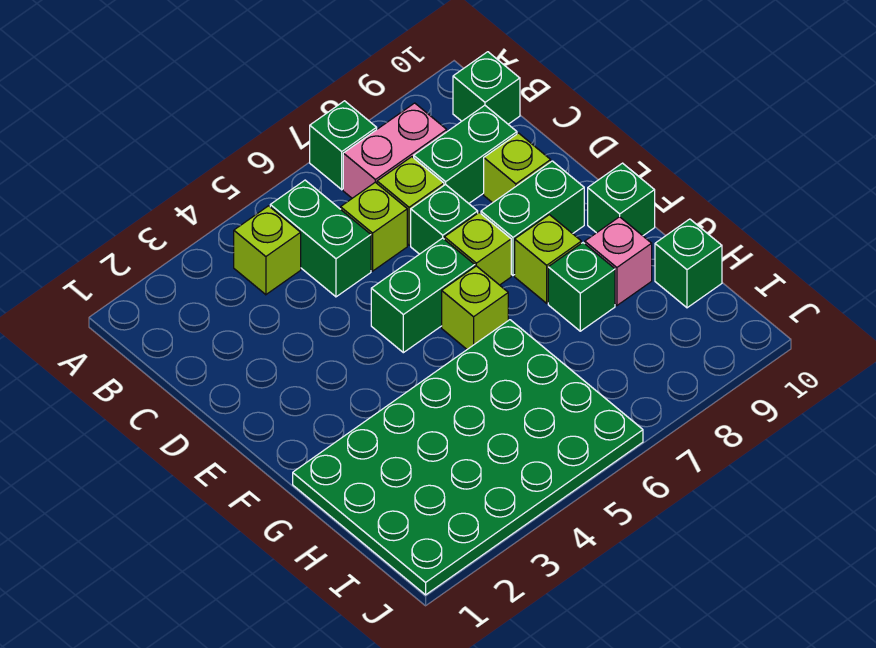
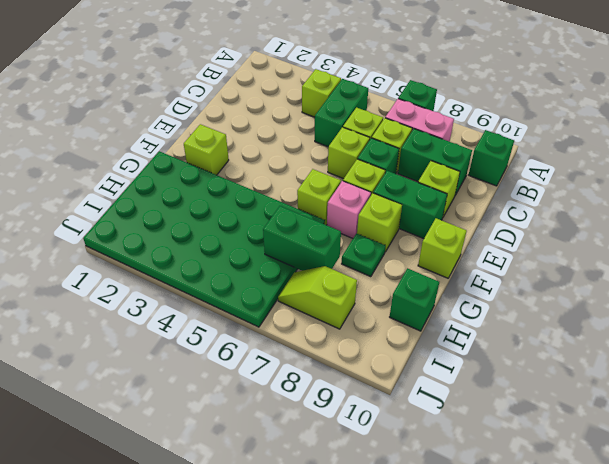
none -> lime brick D6 level 1
green brick E5:E6 level 1 -> green brick H6:H7 level 2
none -> lime brick F2 level 1
green brick F10 level 1 -> lime brick F10 level 1
green brick G8 level 1 -> green plate G8 level 1
pink brick G9 level 1 -> pink brick F7 level 1
none -> lime slope I7:I8 level 1 top 8

